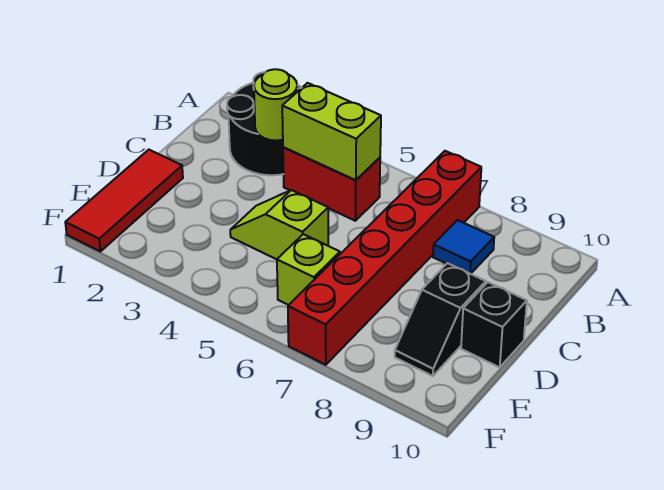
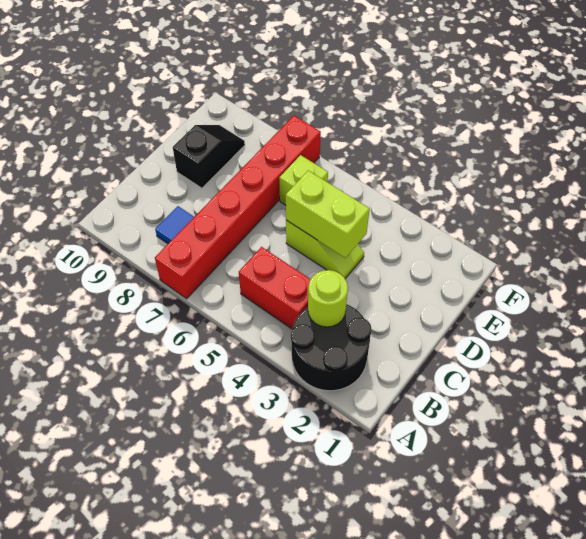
lime brick B4:B5 level 2 -> lime brick D4:D5 level 2
red tile D1:F1 level 1 -> none
black brick D10 level 1 -> none

